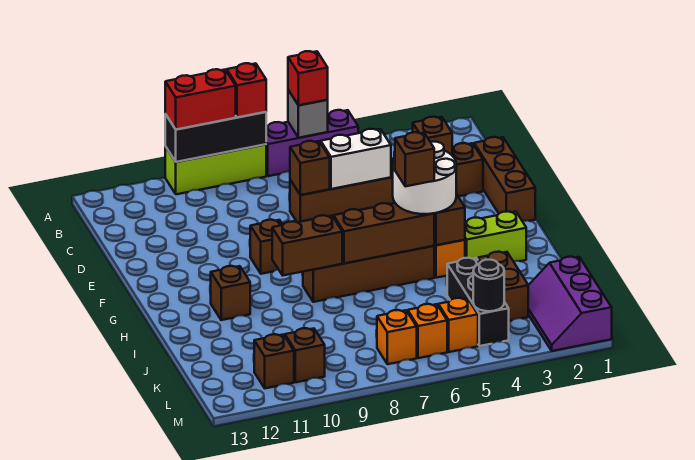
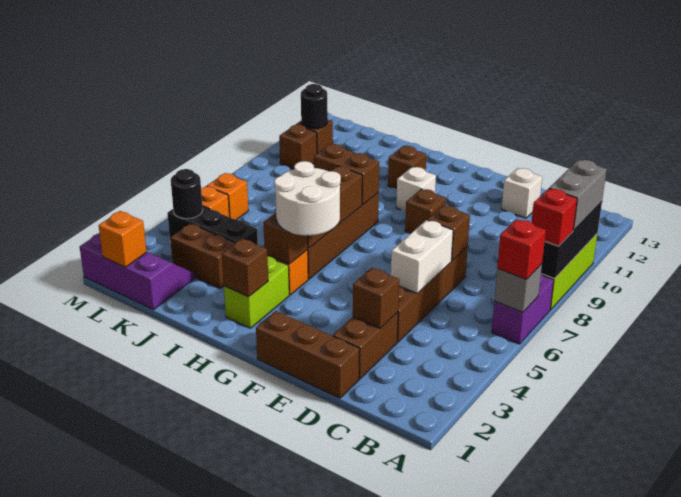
purple brick A5:A7 level 1 -> purple brick A6:A7 level 1
red brick A9:A10 level 3 -> grey brick A9:A10 level 3
none -> white brick D12 level 1
none -> white brick G10 level 1
brown brick H5 level 4 -> brown brick H2 level 2
brown brick H8:H9 level 2 -> brown brick H8:I8 level 2
orange brick L7 level 1 -> orange brick L1 level 2
none -> black round brick L11 level 2

